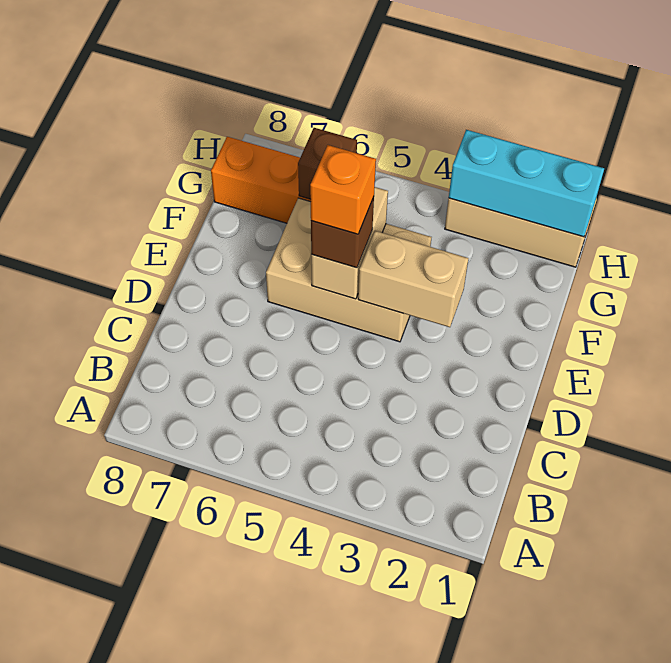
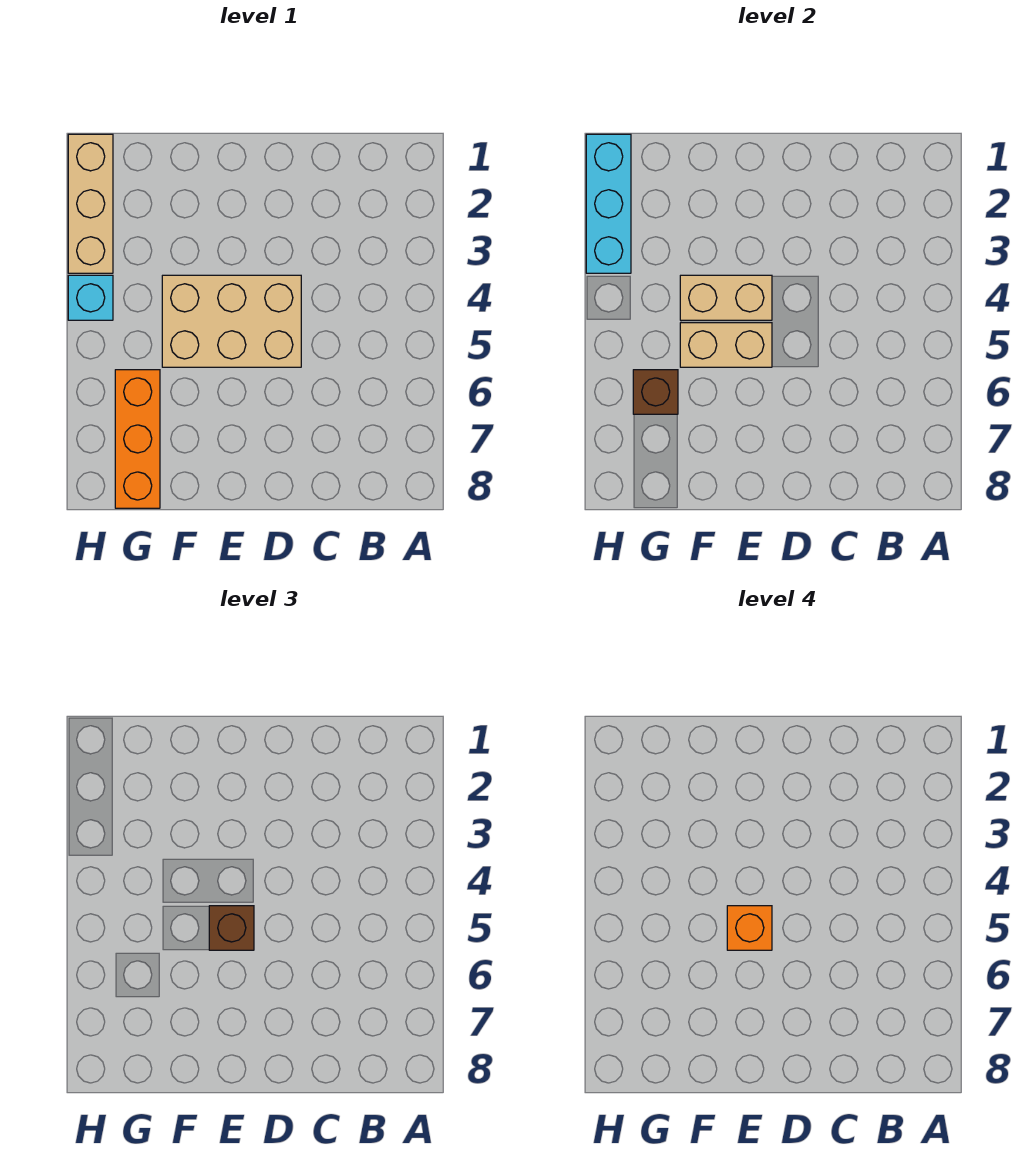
tan brick E3:E4 level 2 -> tan brick E4:F4 level 2
tan brick E4:F6 level 1 -> tan brick D4:F5 level 1
none -> cyan brick H4 level 1

